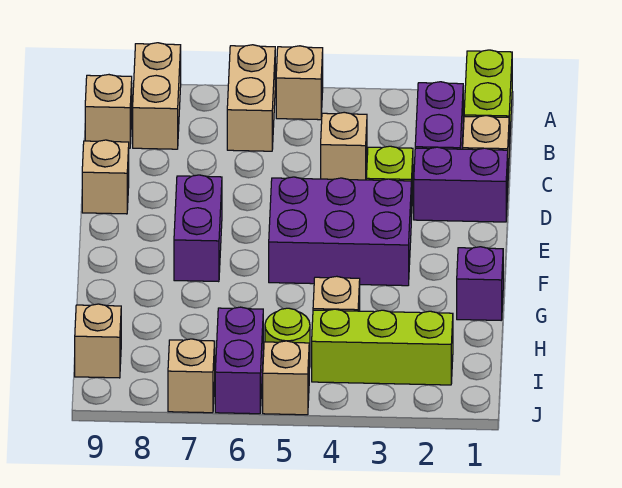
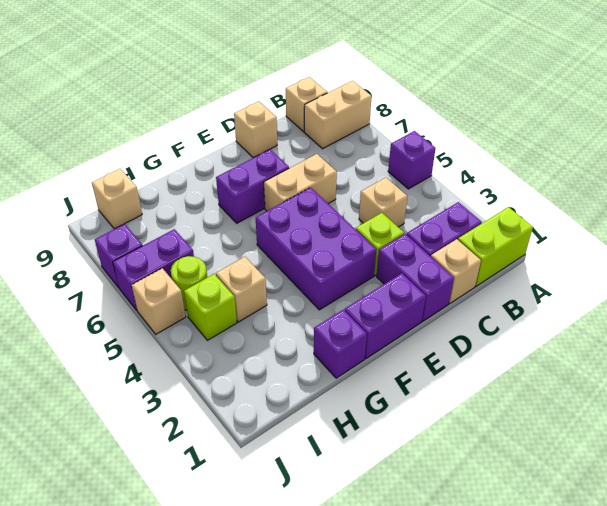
tan brick A5 level 1 -> purple brick A5 level 1
tan brick A6:B6 level 1 -> tan brick D6:E6 level 1
none -> purple brick E1:F1 level 1
lime brick I2:I4 level 1 -> lime brick I4 level 1
tan brick J7 level 1 -> purple brick J7 level 1

